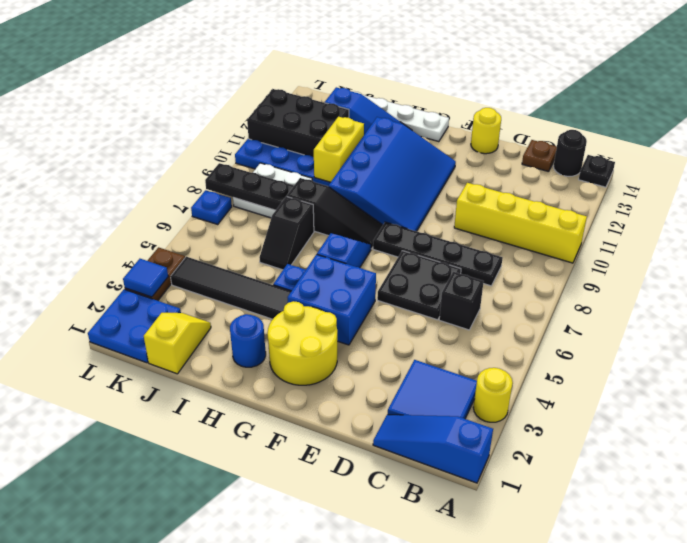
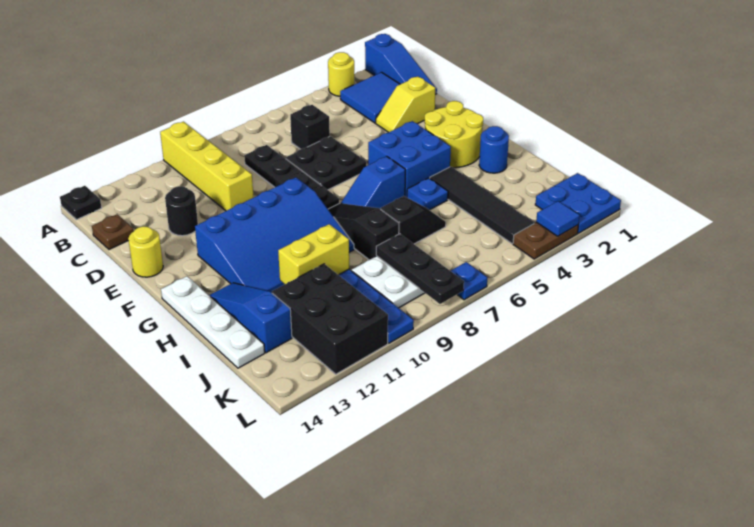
black round brick B14 level 1 -> black round brick D12 level 1
blue slope F9:H12 level 1 top H -> blue slope F9:H12 level 1 top F
yellow slope J1:J2 level 1 top 1 -> yellow slope D2:D3 level 1 top 2

